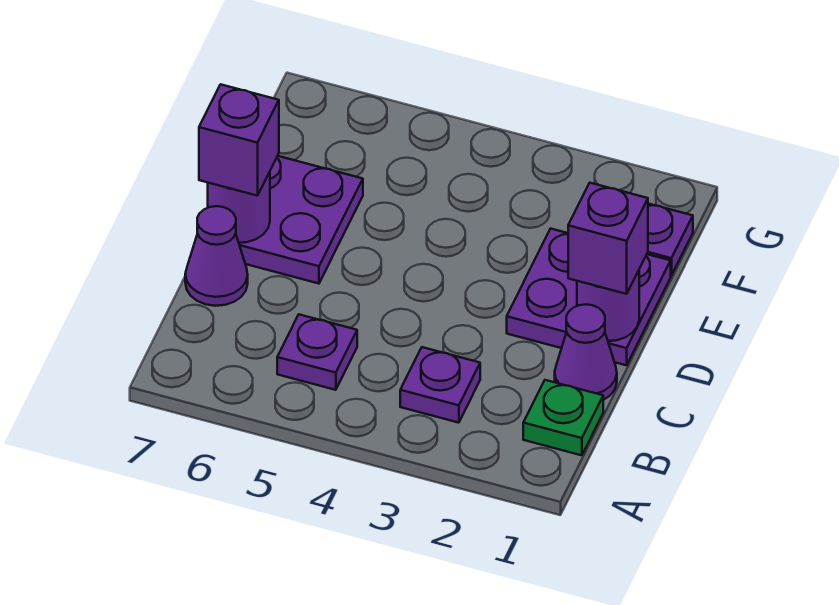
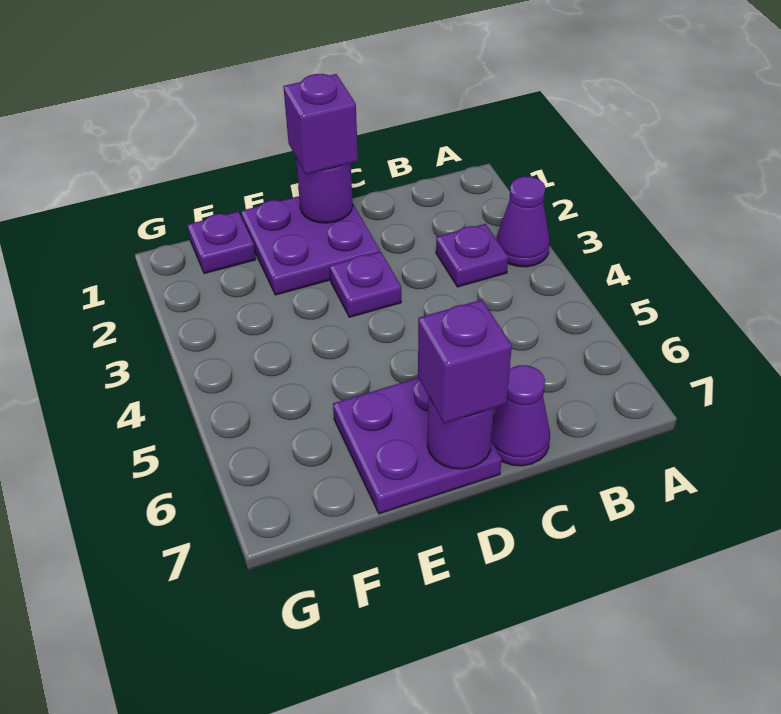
green plate B1 level 1 -> none
purple plate B5 level 1 -> purple plate D3 level 1
purple cone C1 level 1 -> purple cone A3 level 1

